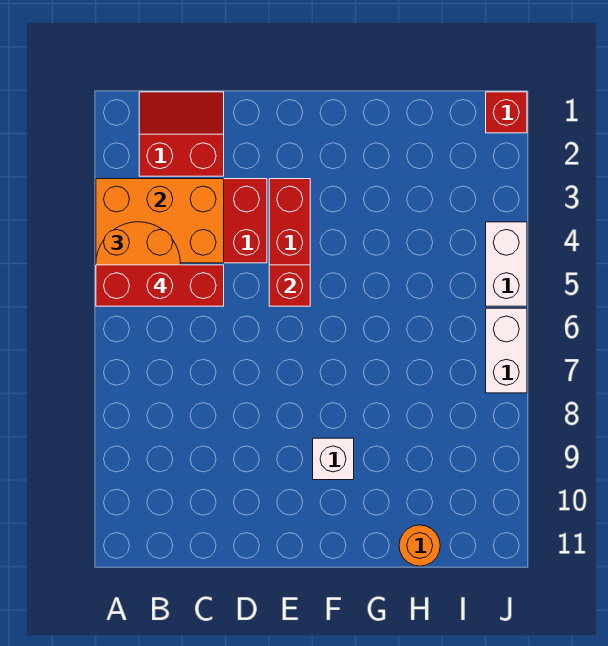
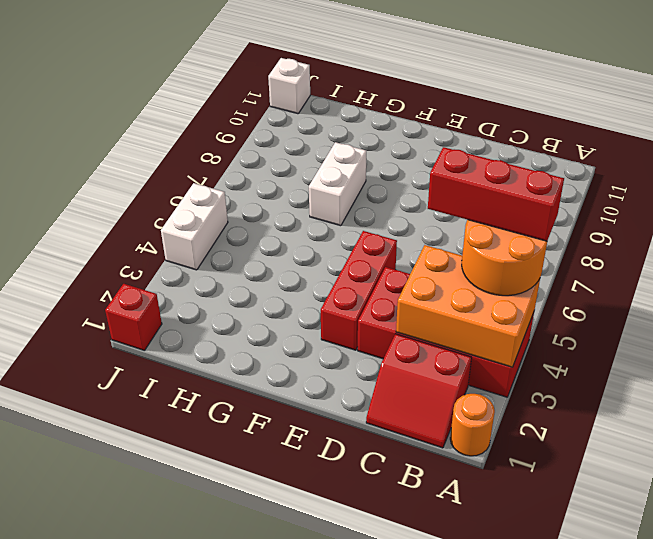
red brick E5 level 2 -> none
white brick F9 level 1 -> white brick J11 level 1
orange round brick H11 level 1 -> orange round brick A1 level 1
white brick J6:J7 level 1 -> white brick G7:G8 level 1

